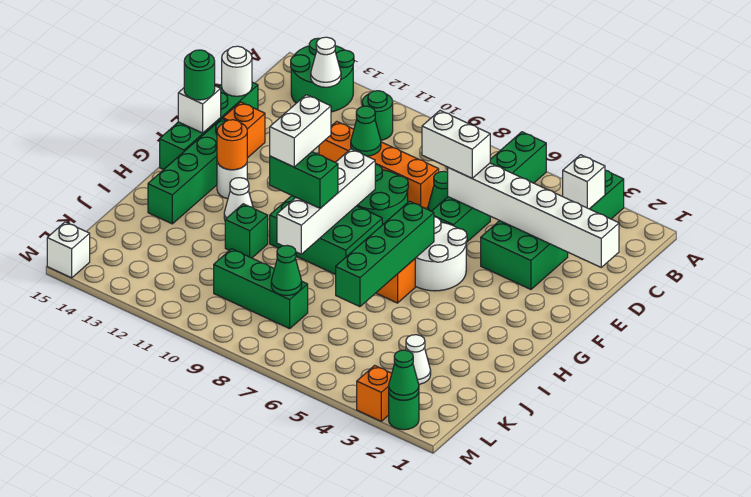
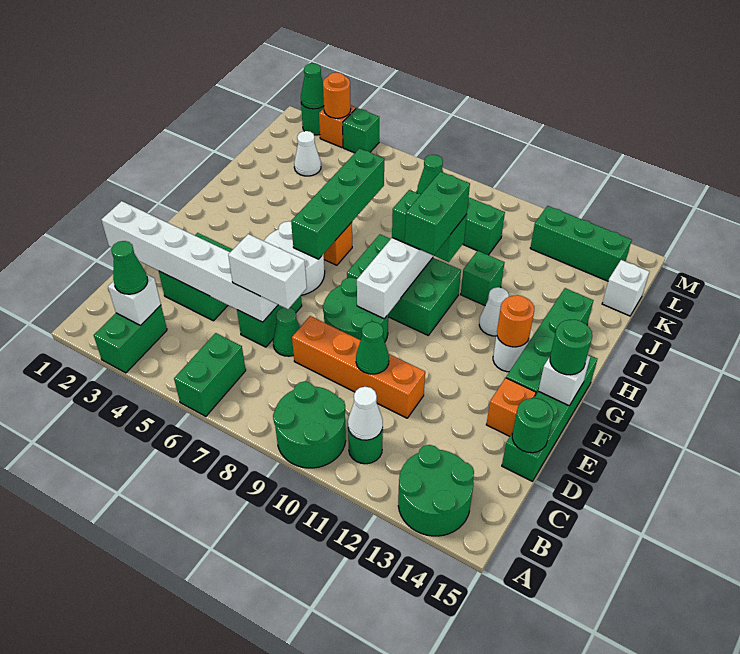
none -> green round brick A9:B10 level 1
none -> green cone B3 level 3
white cone B13 level 2 -> white cone B11 level 2
white round brick D15 level 2 -> green round brick D15 level 2
white brick G10:H10 level 4 -> green brick G10:H10 level 4
none -> green brick L12:L14 level 1
none -> orange round brick M3 level 2
none -> green brick M4 level 1
white brick M15 level 1 -> white brick K15 level 1

